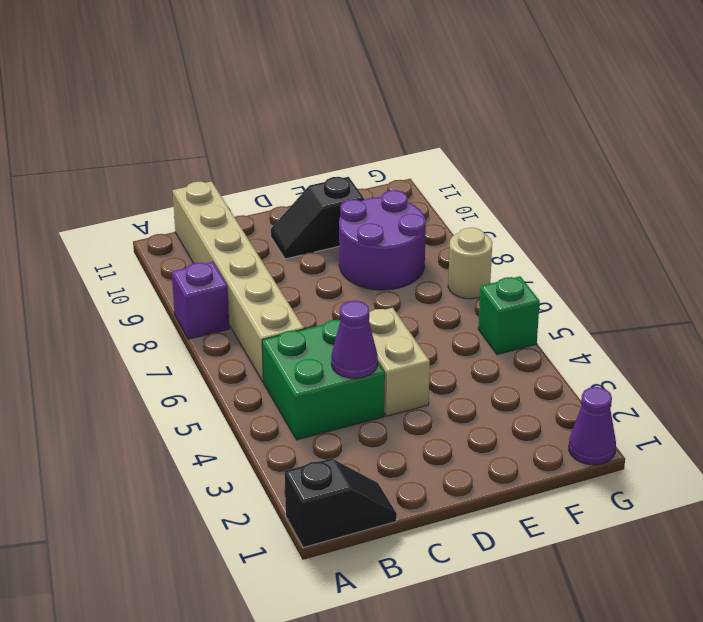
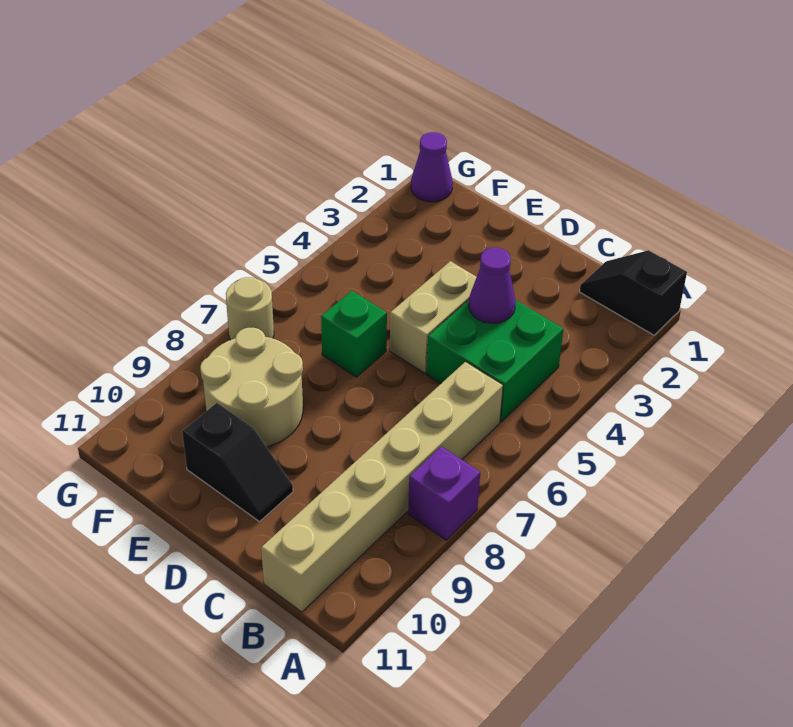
purple round brick E8:F9 level 1 -> tan round brick E8:F9 level 1
green brick G5 level 1 -> green brick E6 level 1

